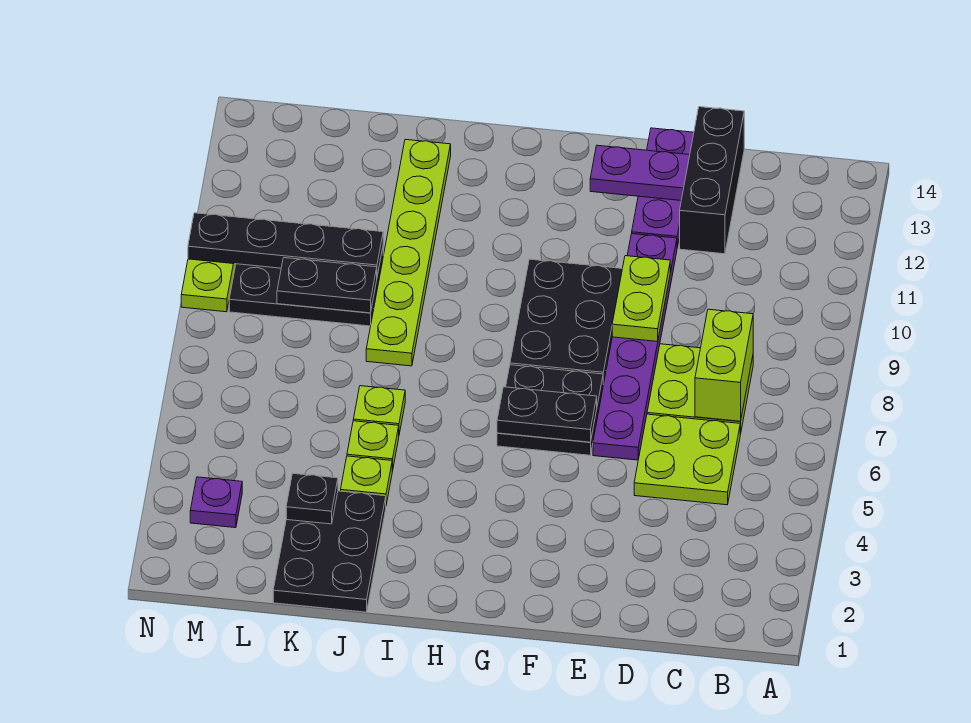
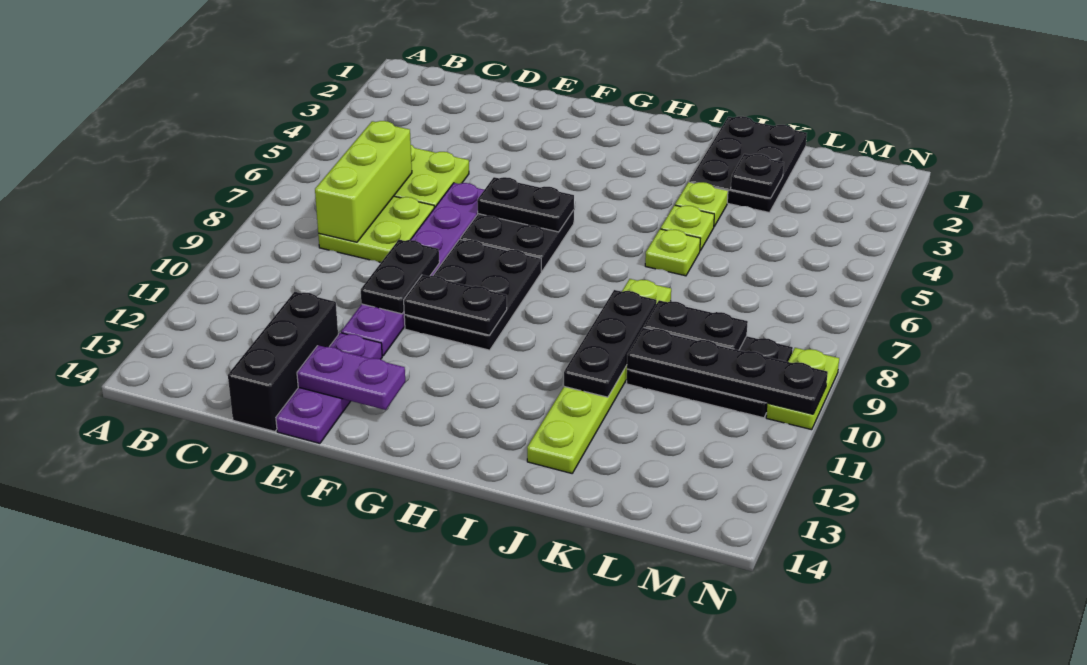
lime brick C7:C8 level 2 -> lime brick C6:C8 level 2
lime plate E9:E10 level 2 -> black plate E9:E10 level 2
none -> black plate F10:G10 level 2
none -> black plate J9:J11 level 2
purple plate M3 level 1 -> none

